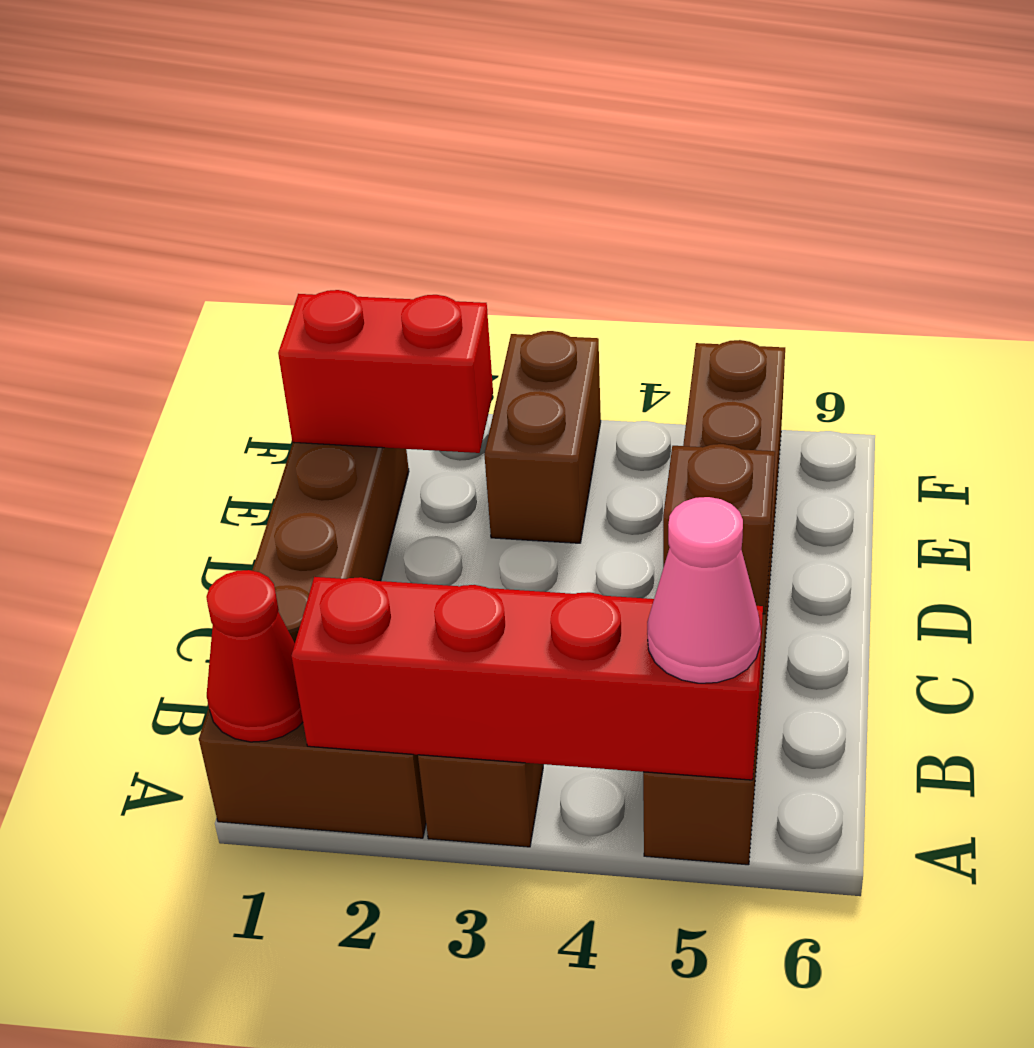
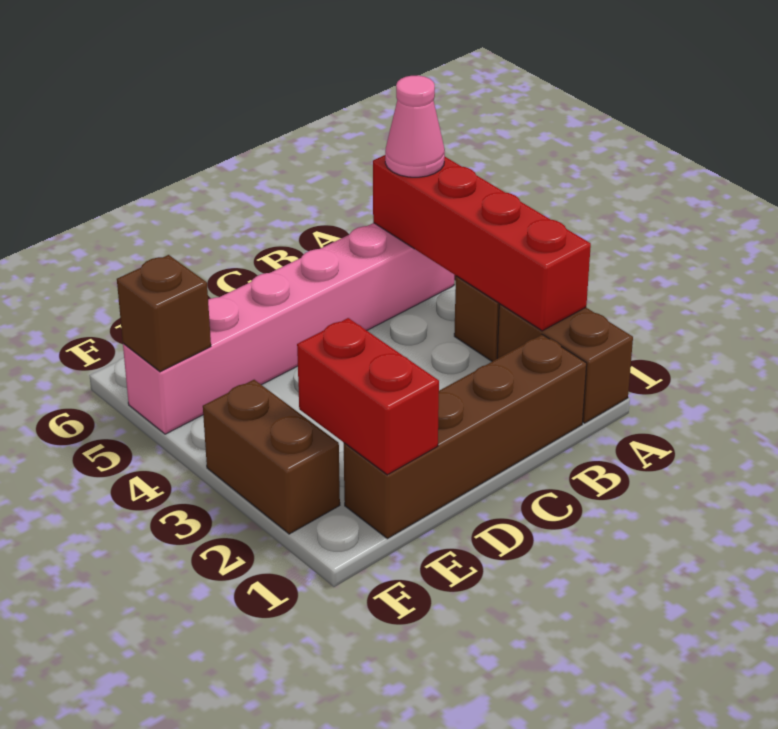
red cone A1 level 2 -> none
brown brick A5:F5 level 1 -> pink brick A5:F5 level 1
brown brick C5 level 2 -> brown brick F5 level 2
brown brick E3:F3 level 1 -> brown brick F2:F3 level 1

